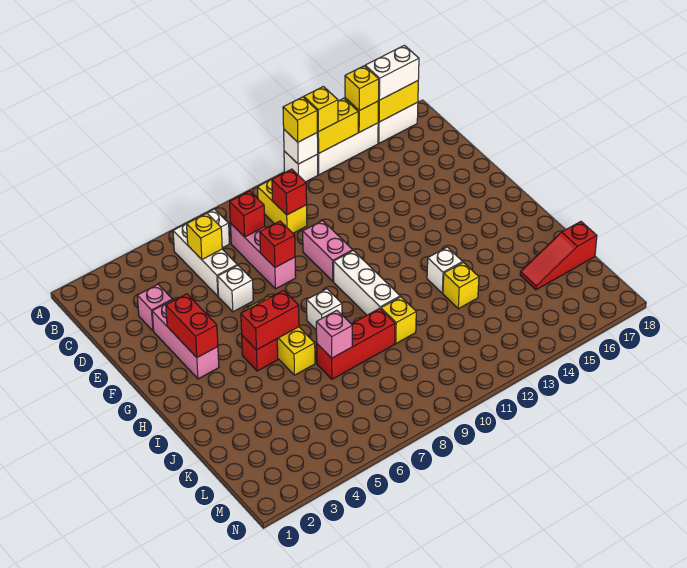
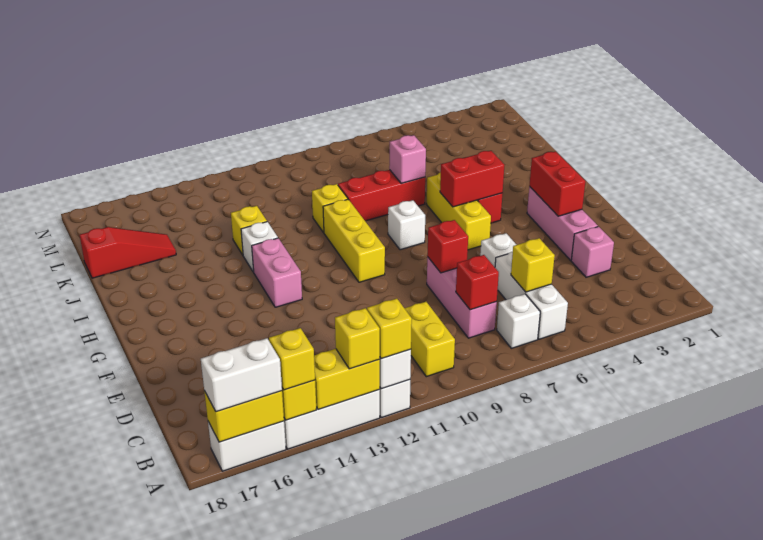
red brick C10 level 2 -> none
pink brick E10:F10 level 1 -> pink brick G13:H13 level 1
white brick G10:I10 level 1 -> yellow brick G10:I10 level 1

